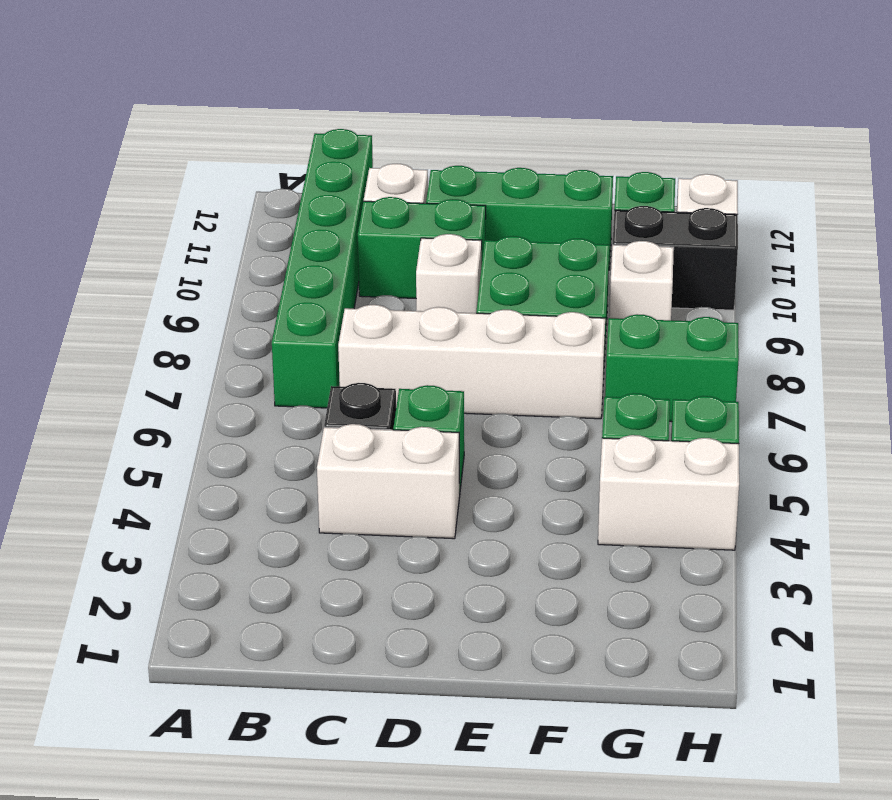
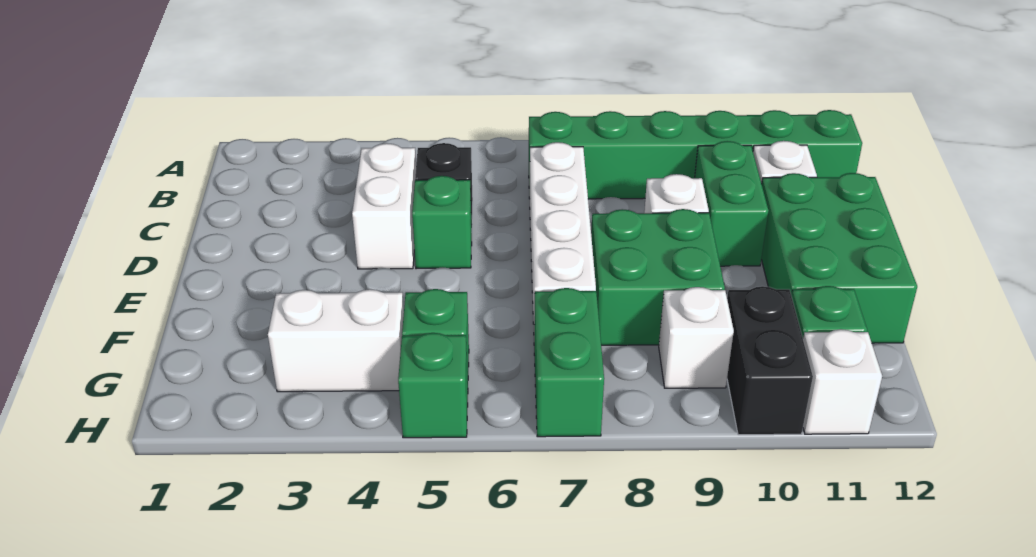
green brick D11:F11 level 1 -> green brick D11:F12 level 1
white brick G4:H4 level 1 -> white brick G3:G4 level 1

